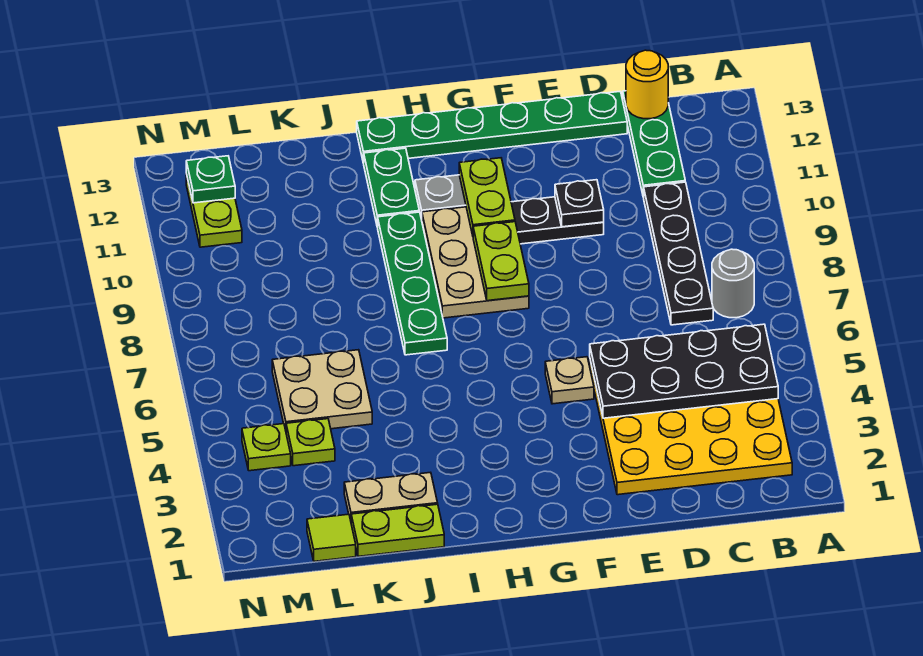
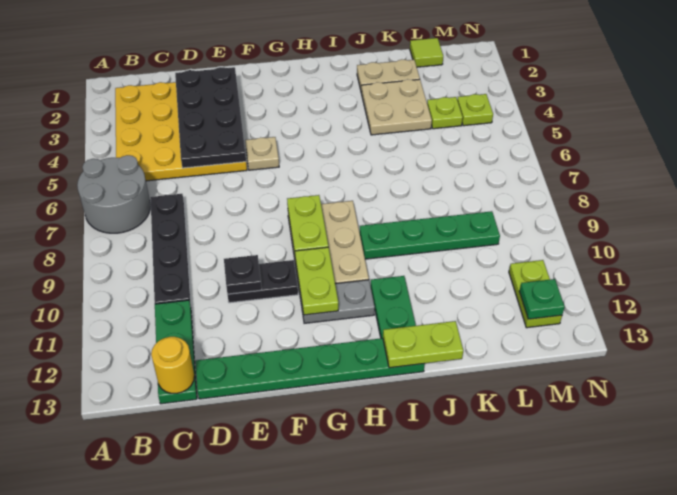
black plate B4:E5 level 2 -> black plate D2:E5 level 2
grey round brick B7 level 1 -> grey round brick A6:B7 level 1
green plate I7:I10 level 1 -> green plate I9:L9 level 1
lime plate J1:K1 level 1 -> lime plate I13:J13 level 2
tan plate K5:L6 level 1 -> tan plate J3:K4 level 1

